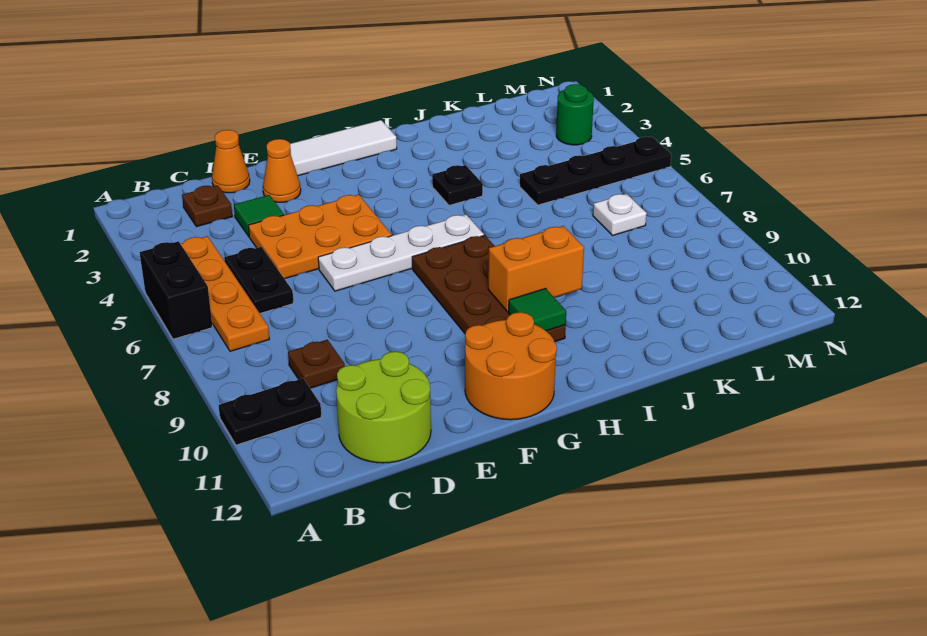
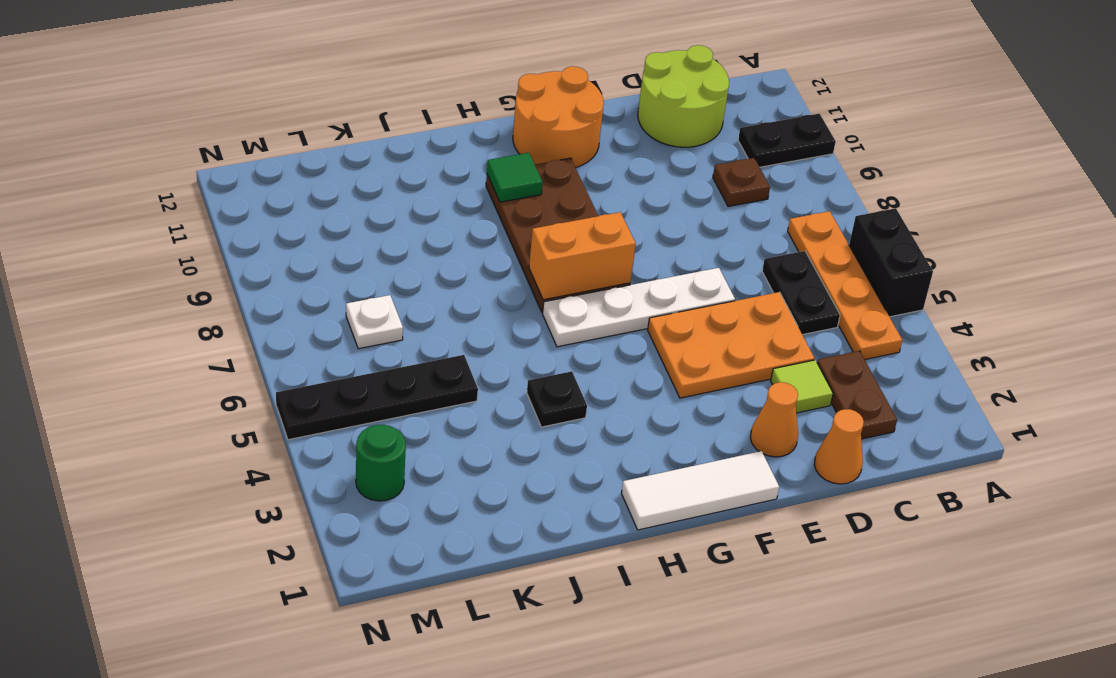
brown plate C2 level 1 -> brown plate C2:C3 level 1
green tile D3 level 1 -> lime tile D3 level 1
orange brick H9:I9 level 2 -> orange brick G7:H7 level 2

